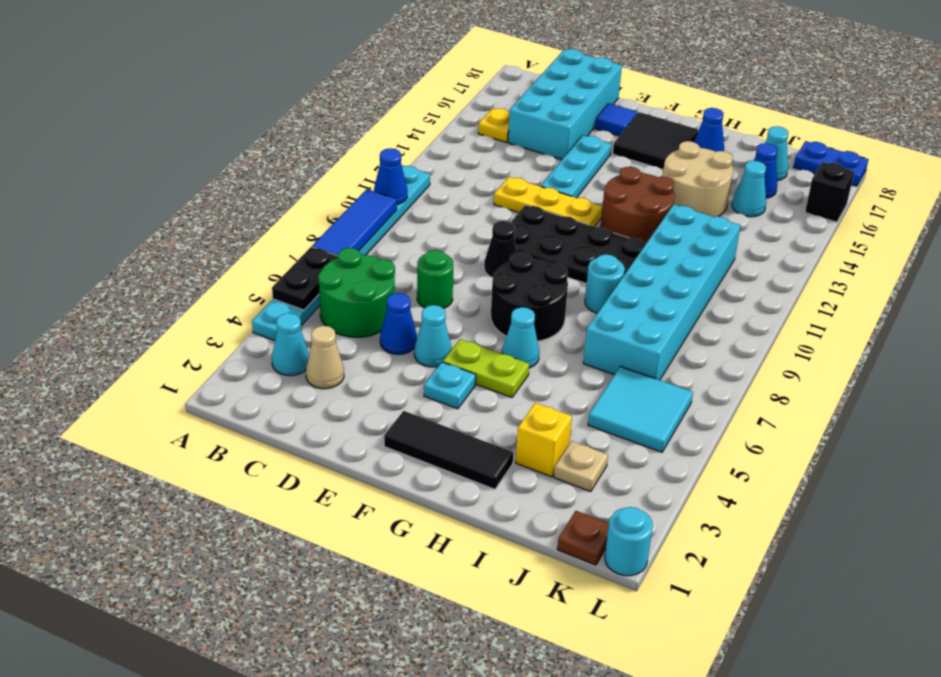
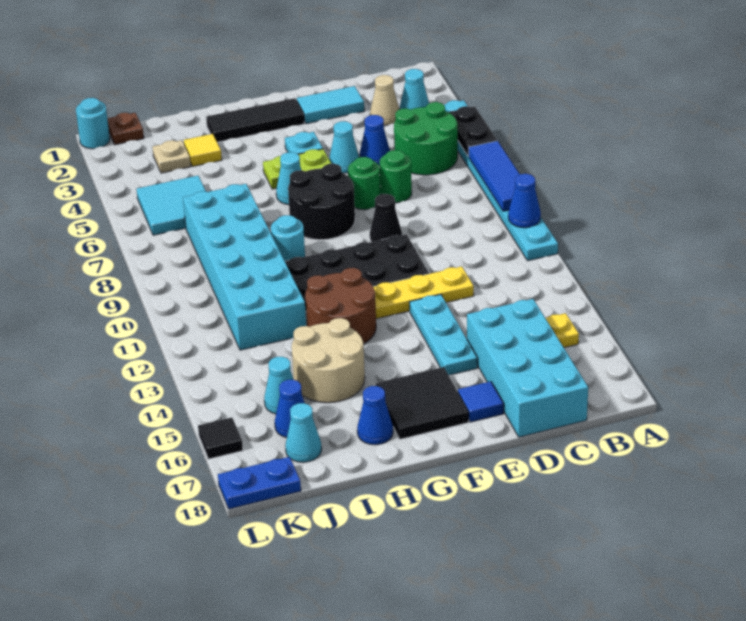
none -> cyan tile D2:E2 level 1
none -> green round brick E7 level 1
yellow brick I3 level 1 -> yellow tile I3 level 1
black brick L16 level 1 -> black tile L16 level 1

